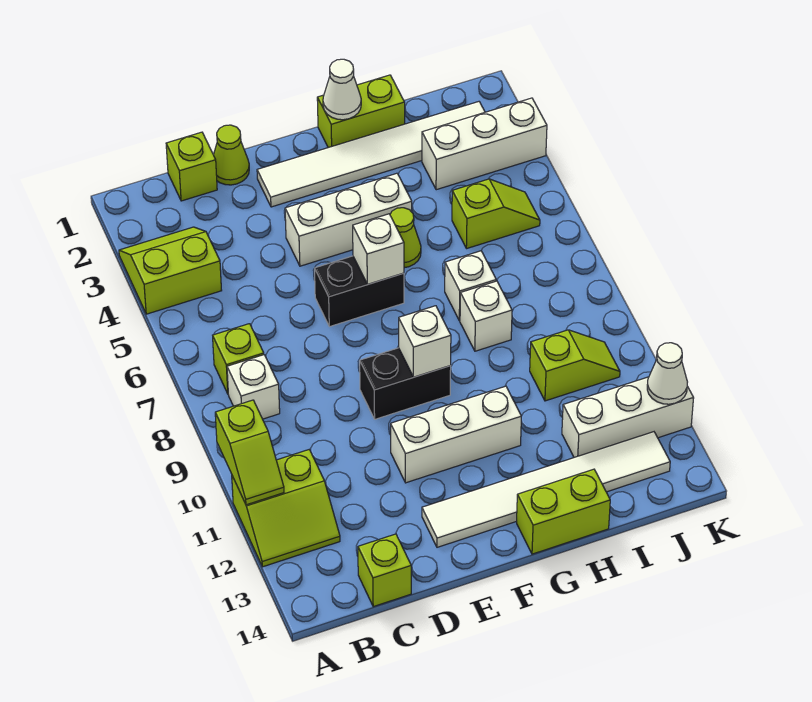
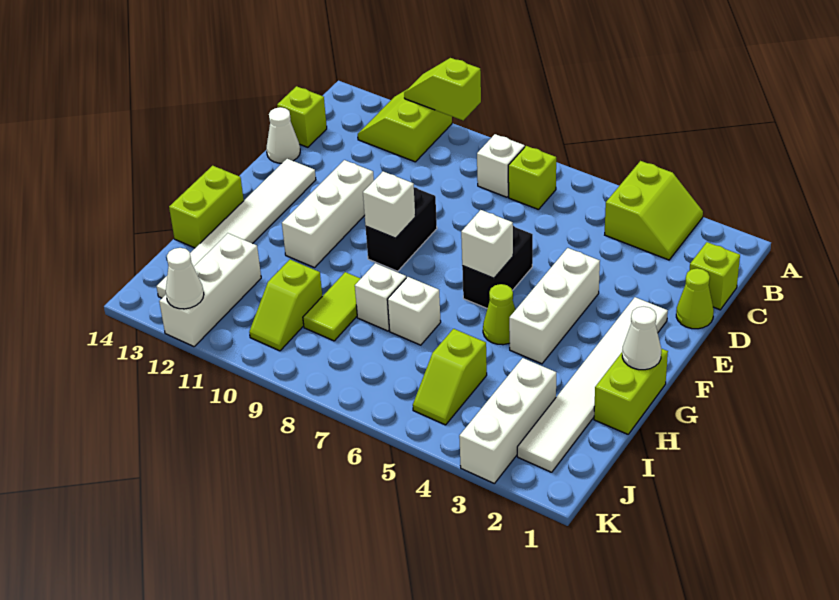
none -> white cone D14 level 1
none -> lime tile H9:I9 level 1

